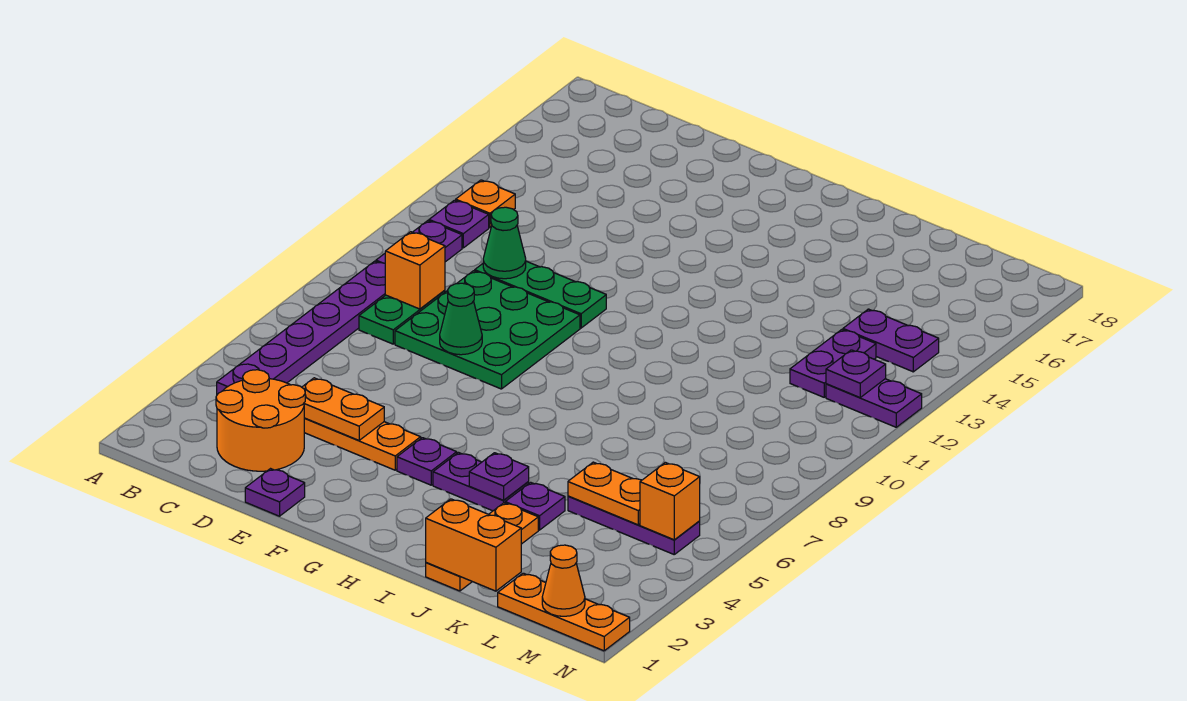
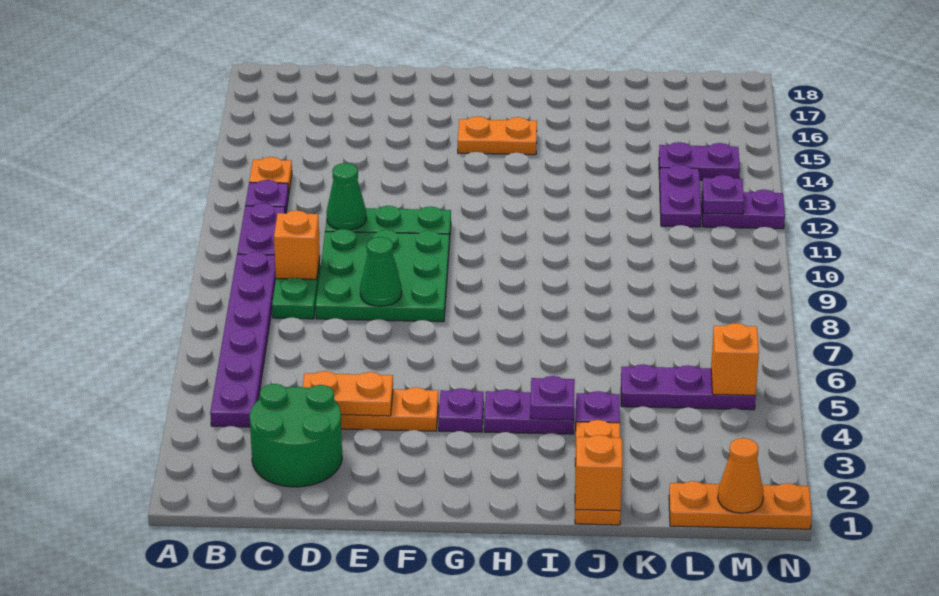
orange round brick C2:D3 level 1 -> green round brick C2:D3 level 1
purple plate E1 level 1 -> none
orange brick J1:K1 level 2 -> orange brick J1 level 2
orange plate K5:L5 level 2 -> orange plate G15:H15 level 1

